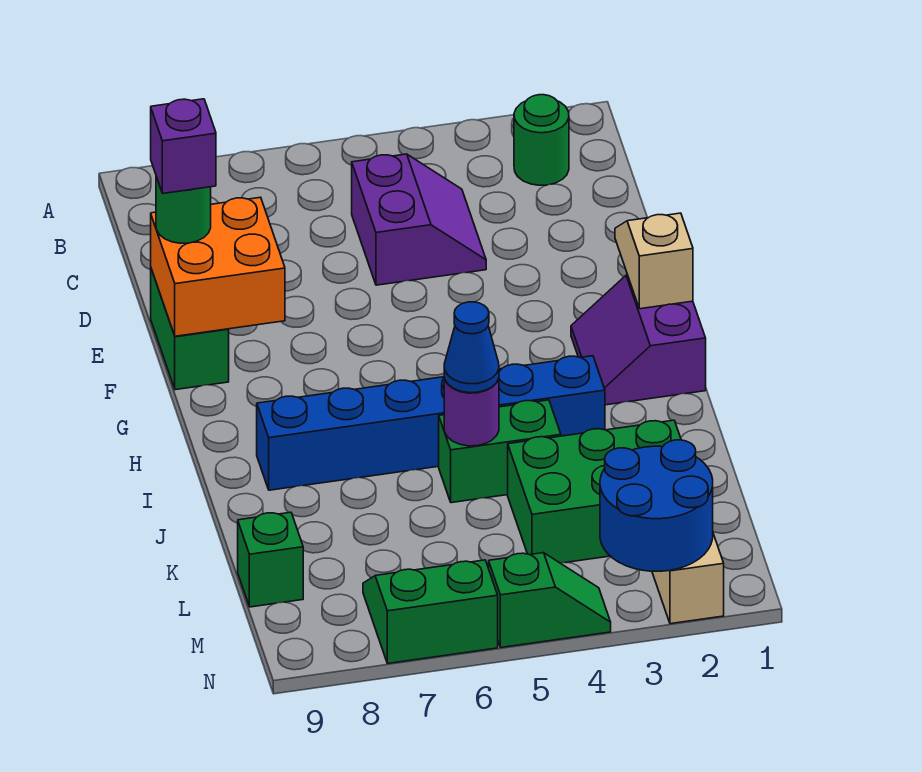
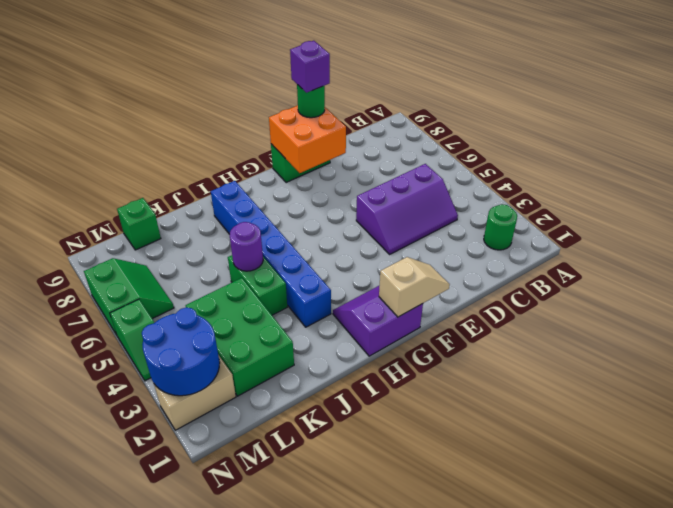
purple slope C4:D5 level 1 top 5 -> purple slope C4:E5 level 1 top 5
blue cone J5 level 3 -> none

